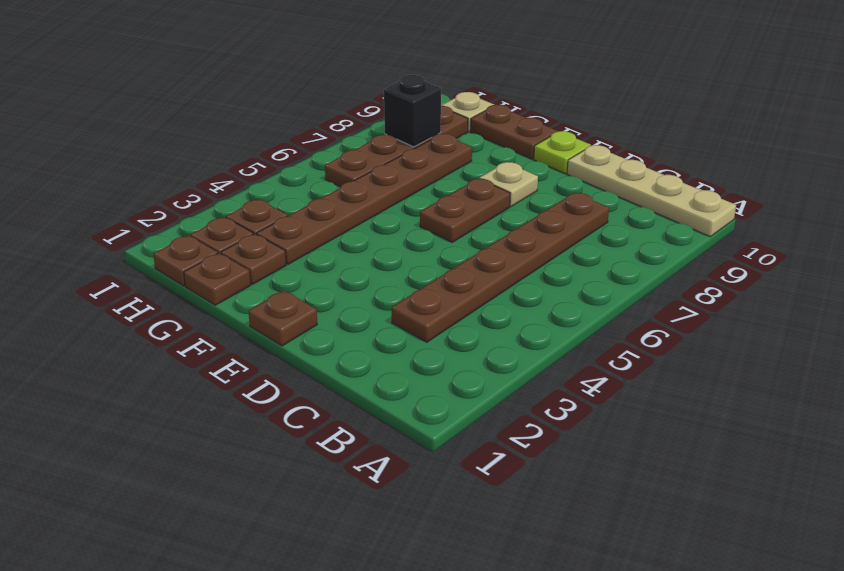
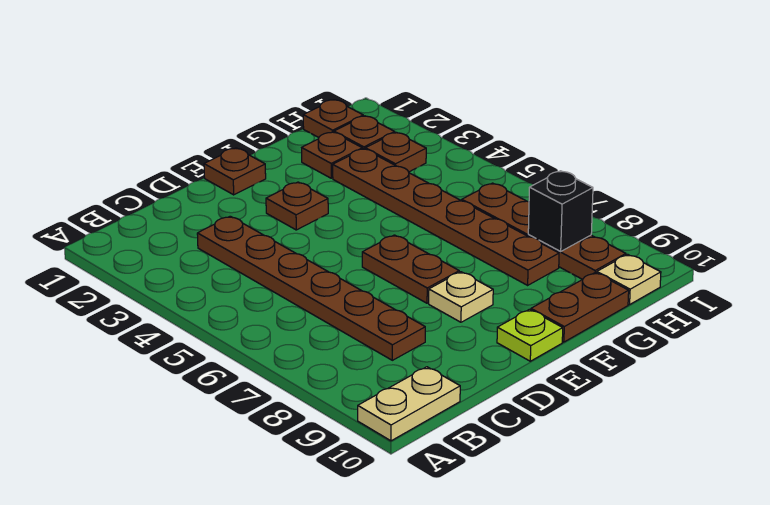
tan plate A10:D10 level 1 -> tan plate A10:B10 level 1
brown plate G1 level 1 -> brown plate E3 level 1

